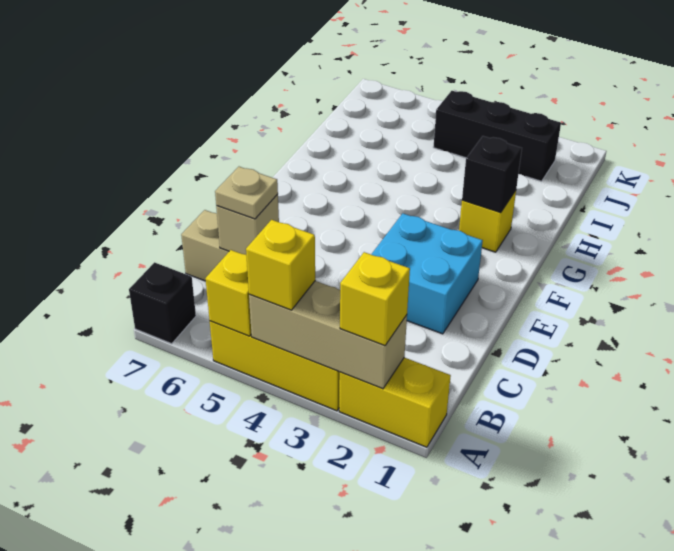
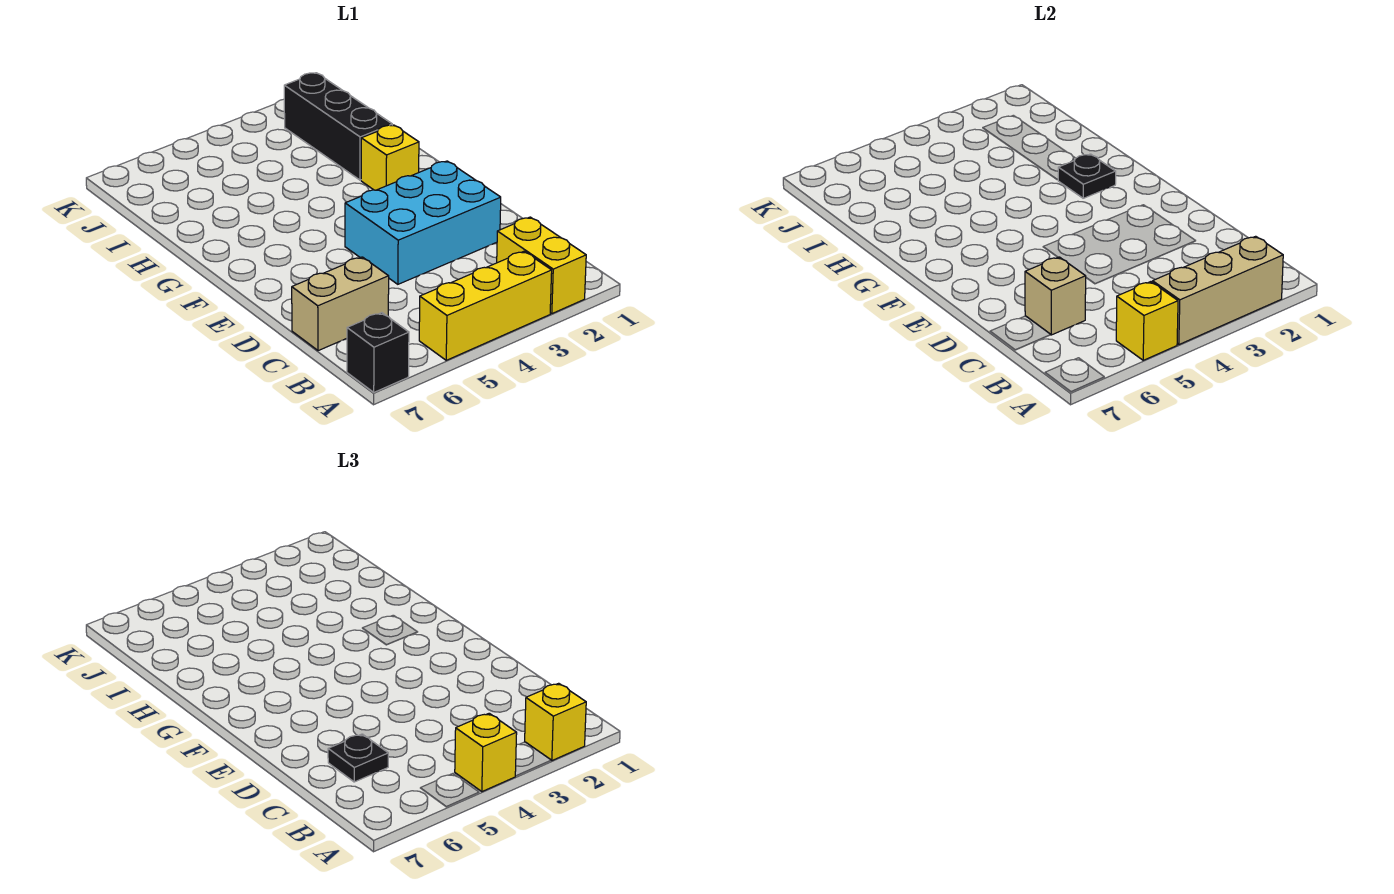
yellow brick A1:A2 level 1 -> yellow brick A2:B2 level 1
tan plate C6 level 3 -> black plate C6 level 3
cyan brick D2:E3 level 1 -> cyan brick D2:E4 level 1
black brick G2 level 2 -> black plate G2 level 2
black brick J2:J4 level 1 -> black brick H2:J2 level 1

